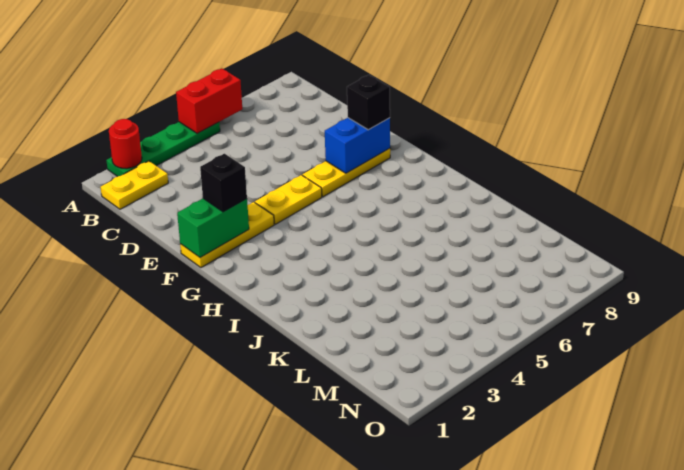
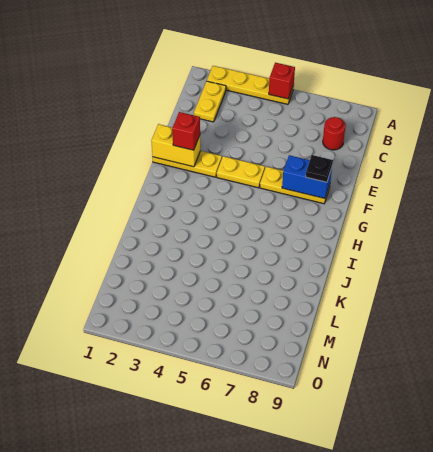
green plate A2:A5 level 1 -> yellow plate A2:A5 level 1
red round brick A2 level 2 -> red round brick C8 level 1
red brick A5:A6 level 2 -> red brick A5 level 2
yellow plate B1:B2 level 1 -> yellow plate B2:C2 level 1
green brick F1:F2 level 2 -> yellow brick F1:F2 level 2
black brick F2 level 3 -> red brick F2 level 3
black brick F8 level 3 -> black plate F8 level 3

